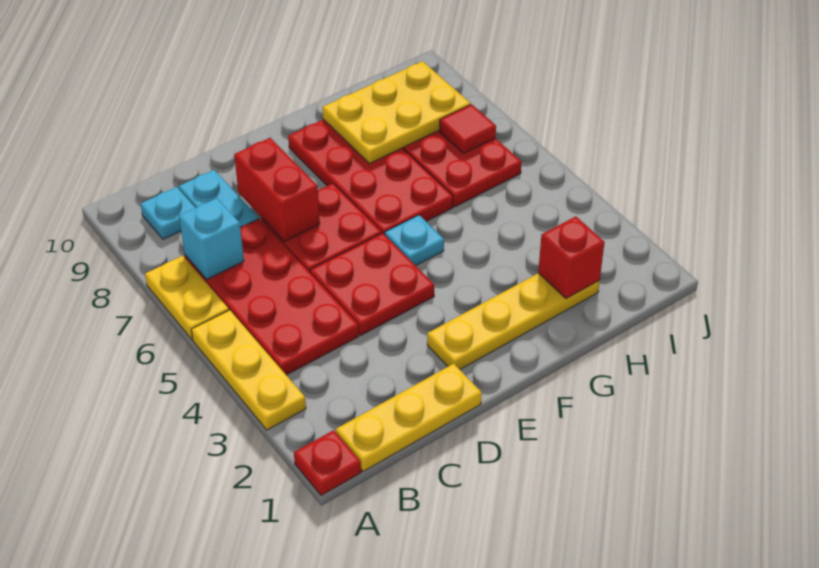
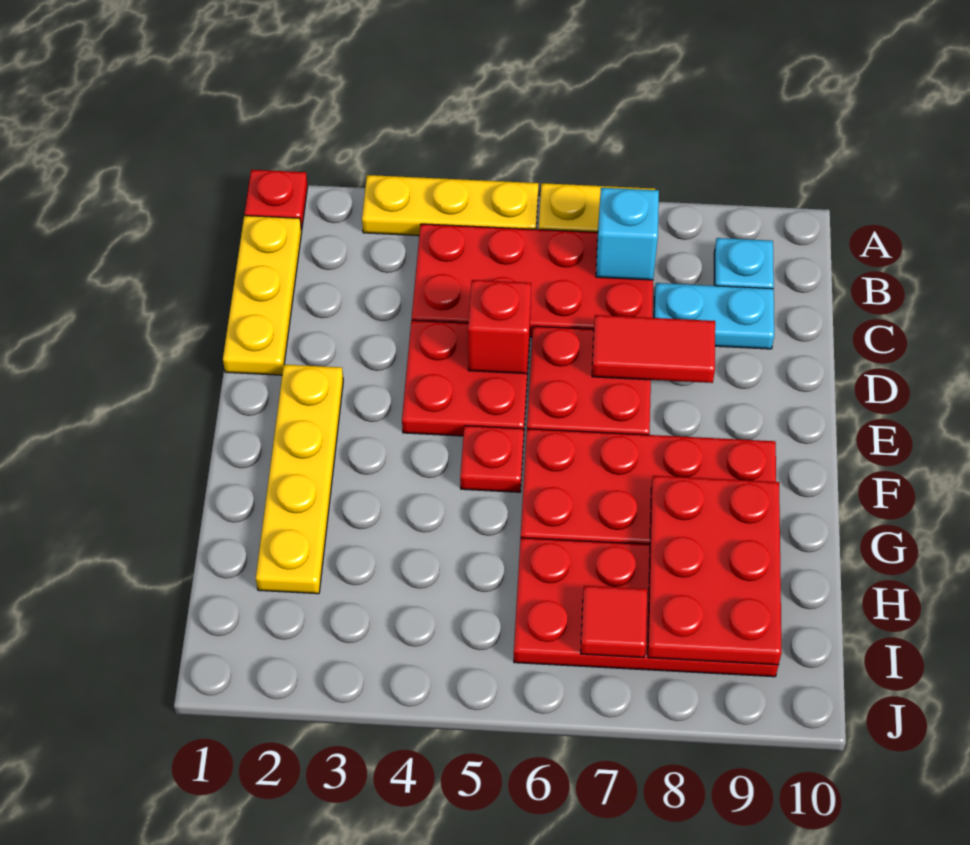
red brick D7:D8 level 2 -> red tile D7:D8 level 2
cyan plate F5 level 1 -> red plate F5 level 1
yellow plate G8:I9 level 2 -> red plate G8:I9 level 2
red brick H2 level 2 -> red brick D5 level 2

